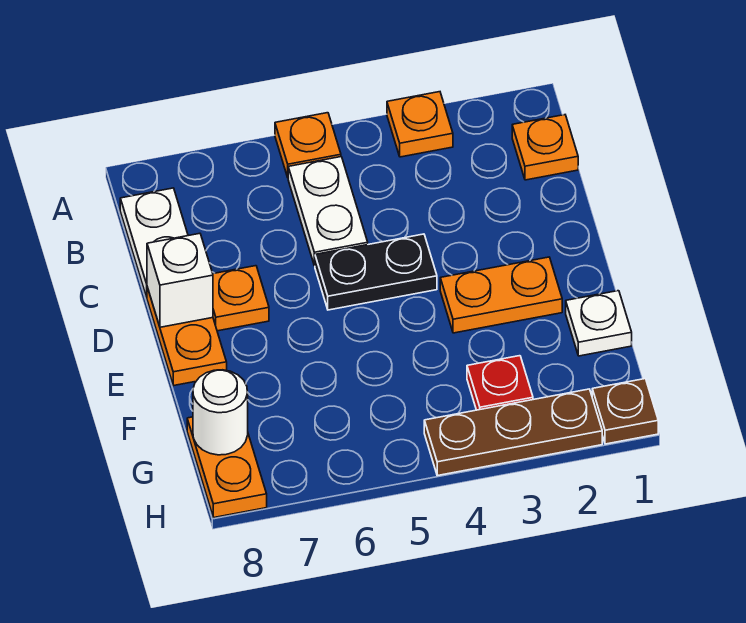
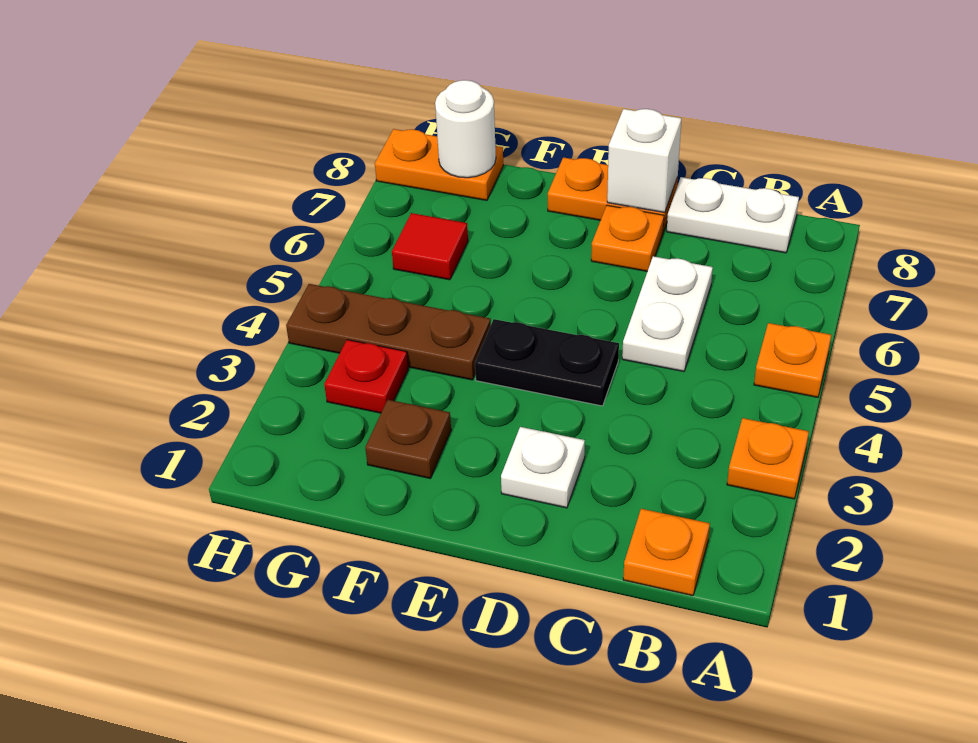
white plate B5:C5 level 1 -> white plate C5:C6 level 1
black plate D4:D5 level 1 -> black plate D4:E4 level 1
orange plate E2:E3 level 1 -> none
white plate F1 level 1 -> white plate D2 level 1
none -> red tile G6 level 1
brown plate H1 level 1 -> brown plate F2 level 1
brown plate H2:H4 level 1 -> brown plate F4:H4 level 1

